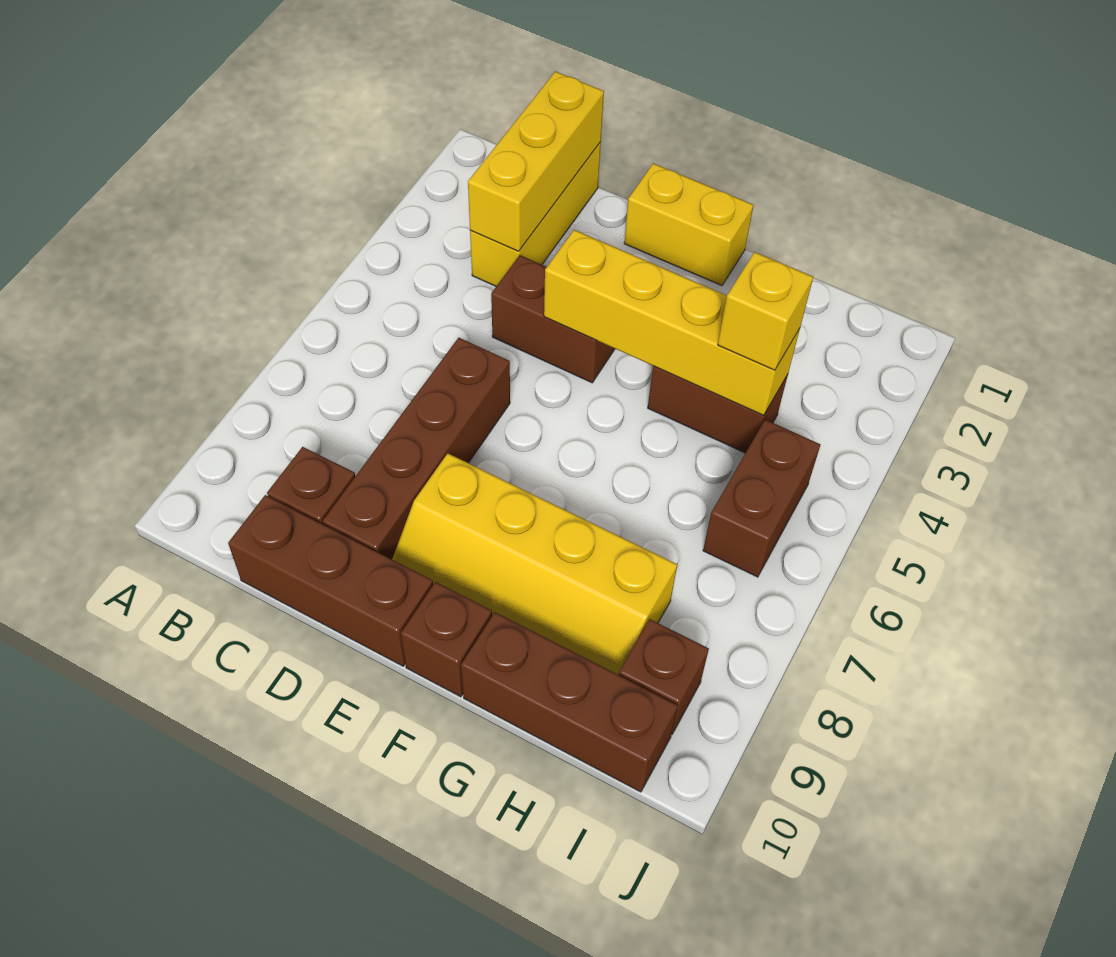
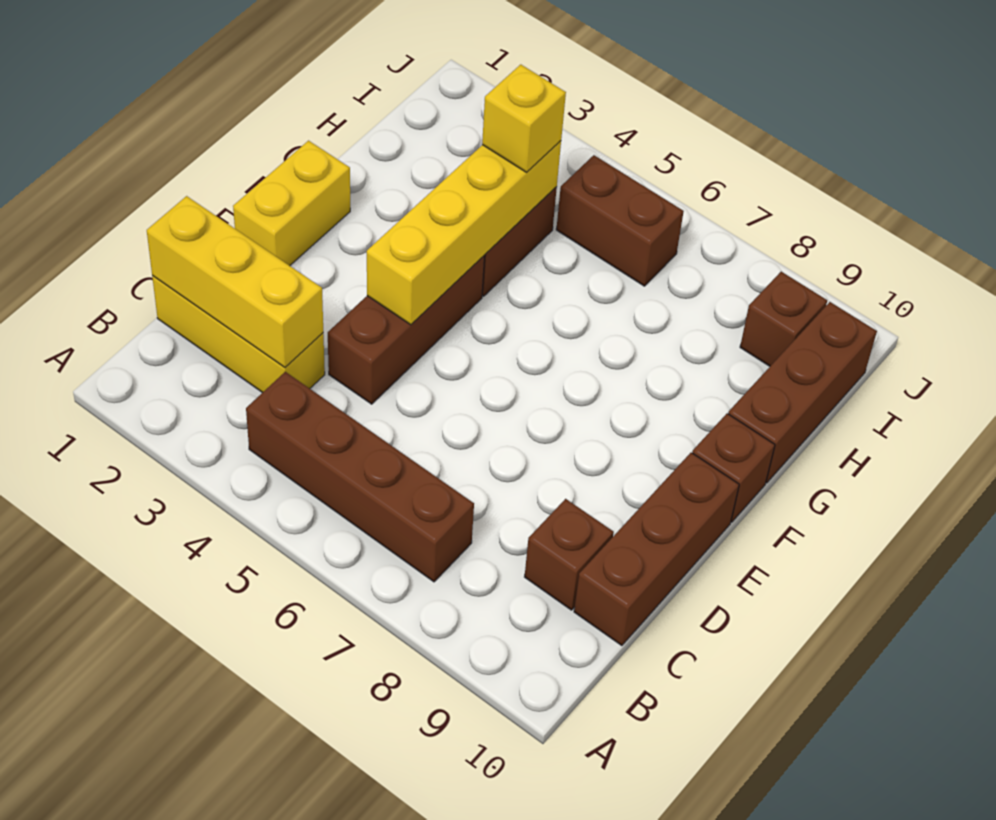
brown brick D4:E4 level 1 -> brown brick D4:F4 level 1
brown brick D6:D9 level 1 -> brown brick B4:B7 level 1
yellow slope E8:H9 level 1 top 8 -> none

